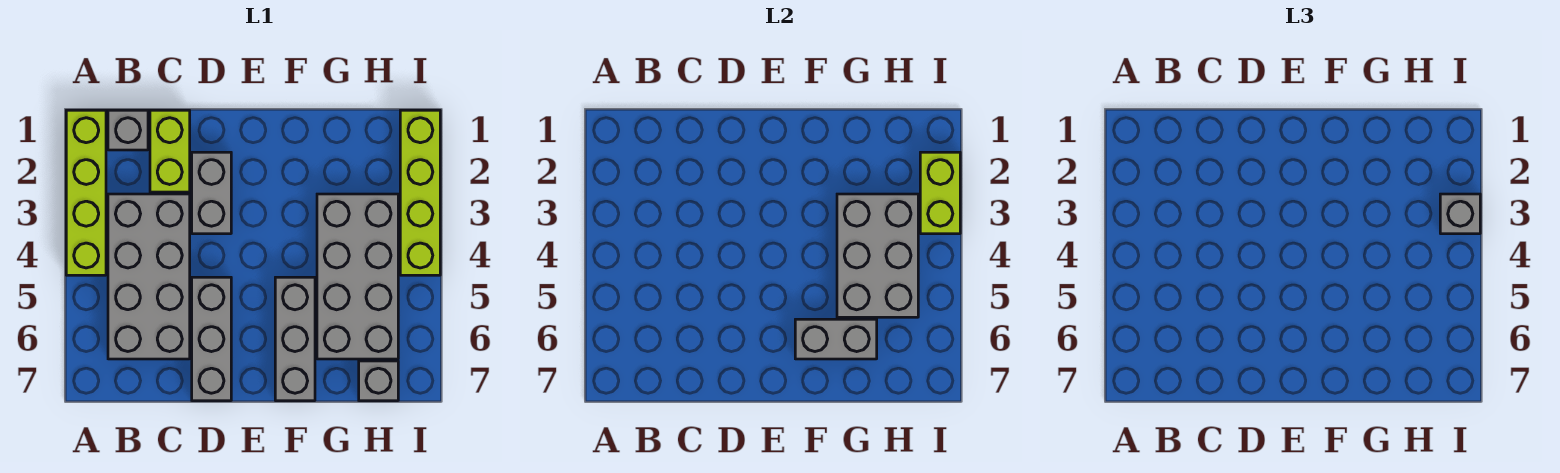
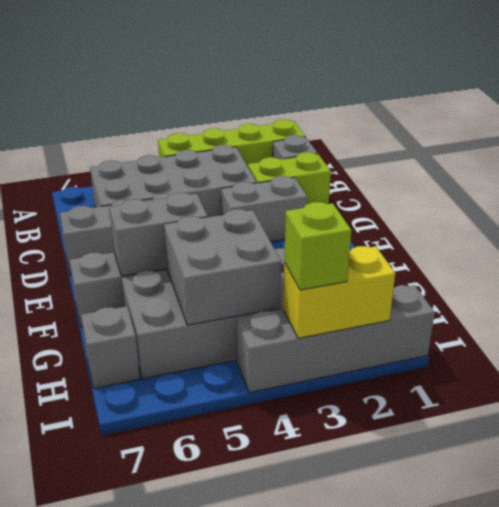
grey brick F6:G6 level 2 -> grey brick F5:F6 level 2
grey brick G3:H5 level 2 -> grey brick G4:H5 level 2
lime brick I1:I4 level 1 -> grey brick I1:I4 level 1
lime brick I2:I3 level 2 -> yellow brick I2:I3 level 2
grey brick I3 level 3 -> lime brick I3 level 3

